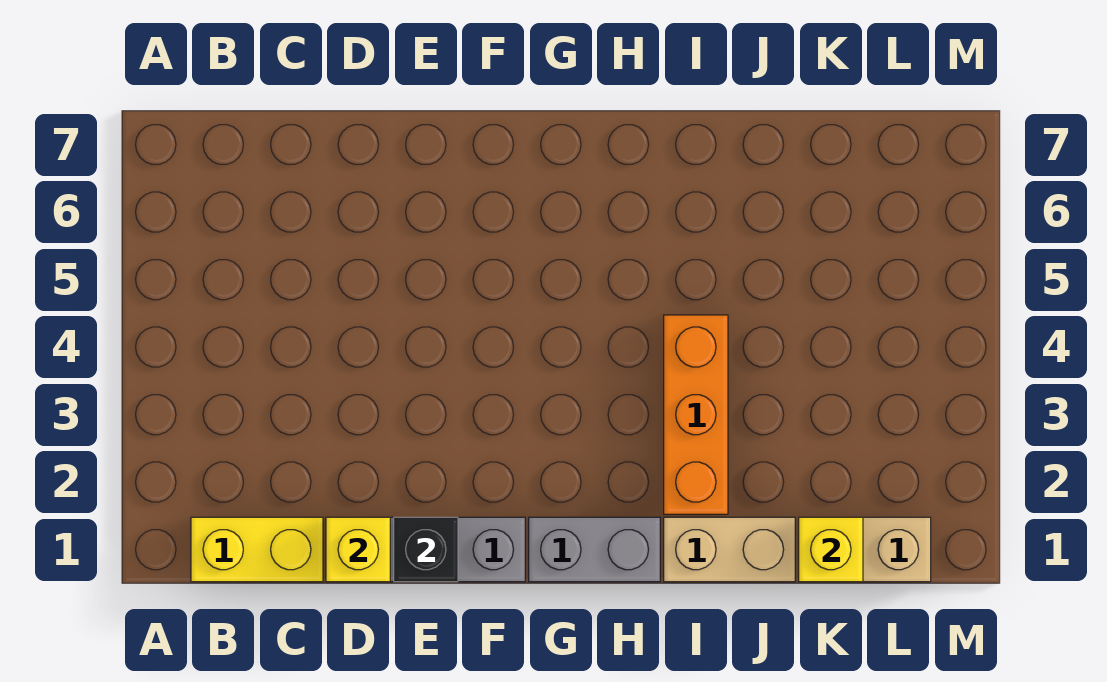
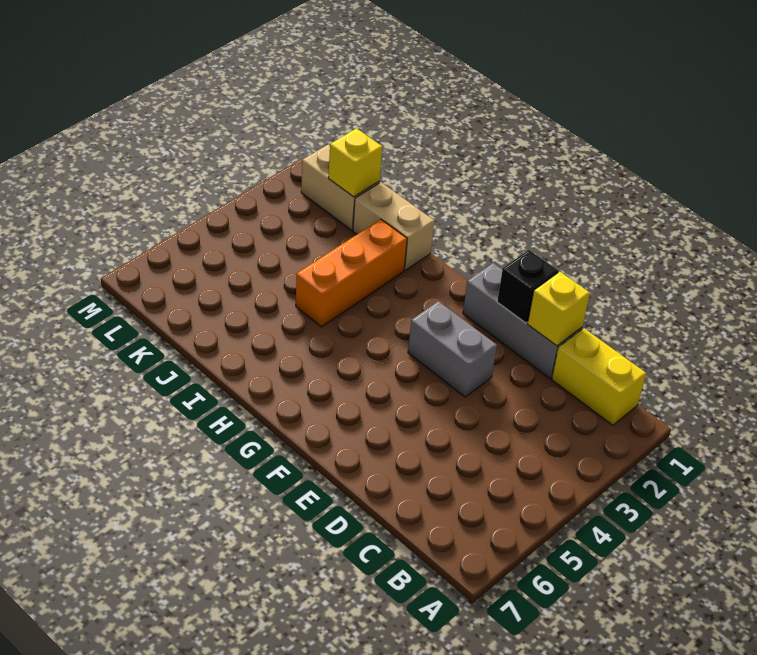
grey brick G1:H1 level 1 -> grey brick E3:F3 level 1

